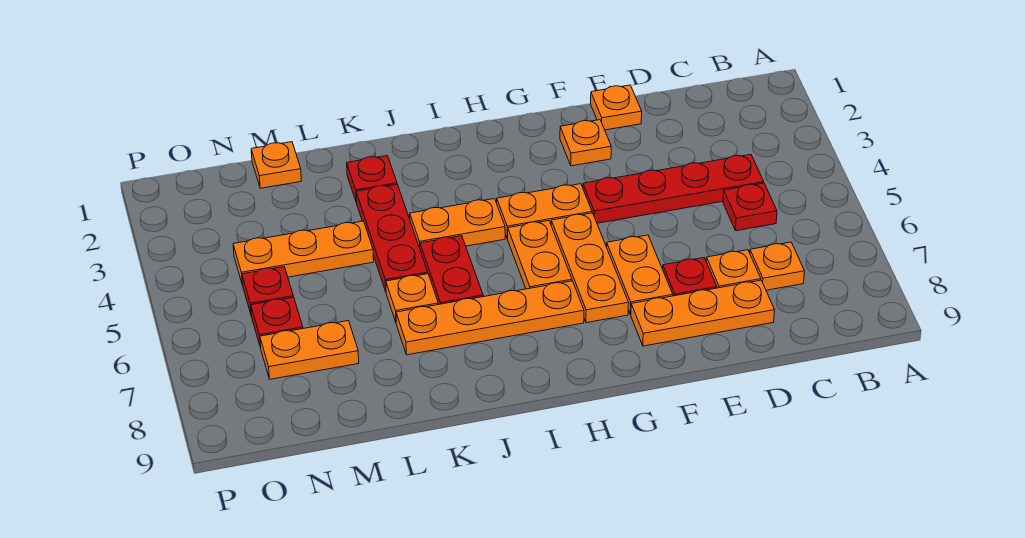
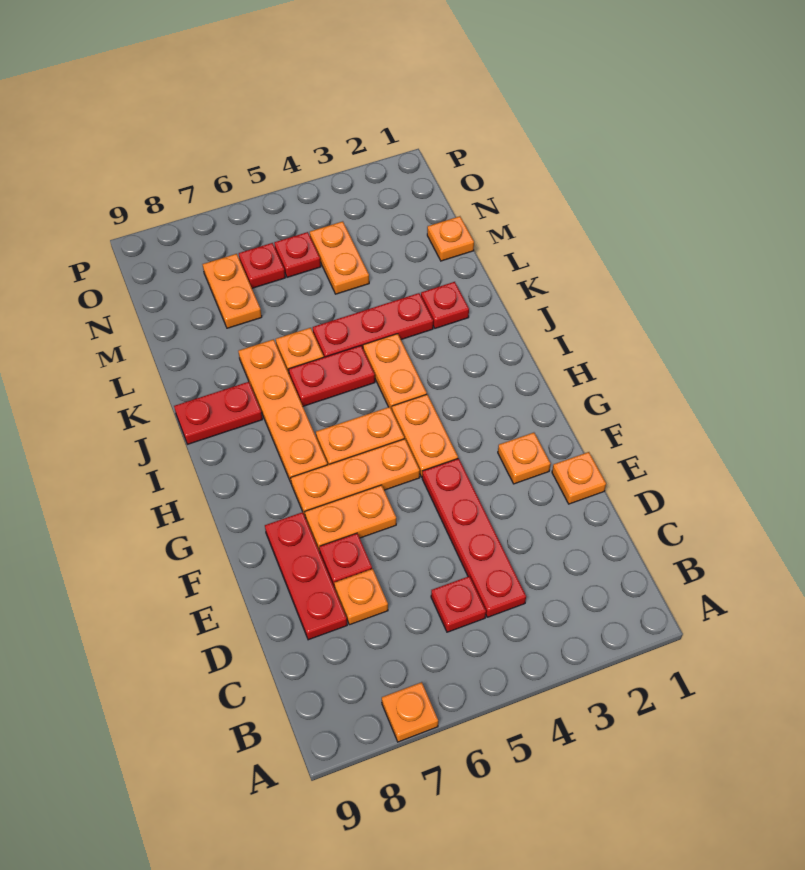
orange plate C7 level 1 -> orange plate A7 level 1
orange plate D8:F8 level 1 -> red plate D8:F8 level 1
none -> red plate J8:J9 level 1
orange plate L4:N4 level 1 -> orange plate M4:N4 level 1

